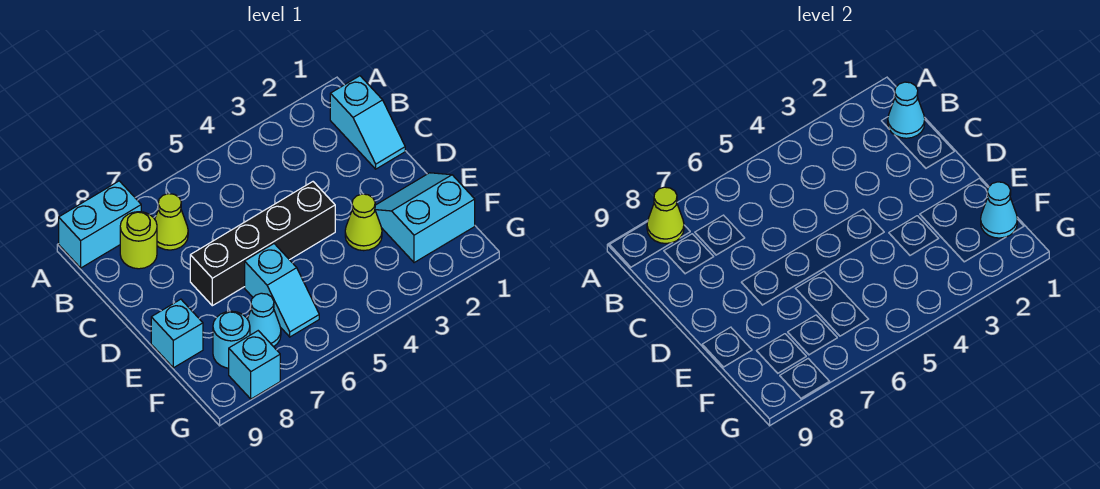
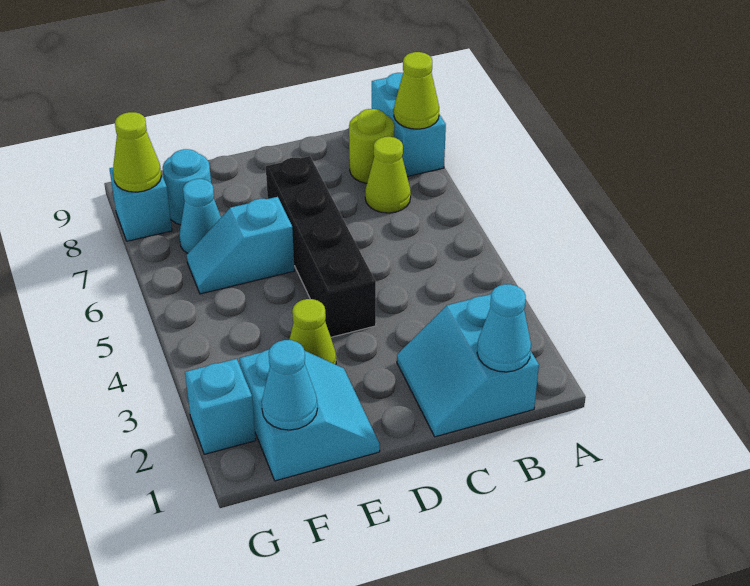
cyan slope B1:C1 level 1 top B -> cyan slope B1:C2 level 1 top B
cyan brick E9 level 1 -> cyan brick G2 level 1
none -> lime cone G8 level 2

